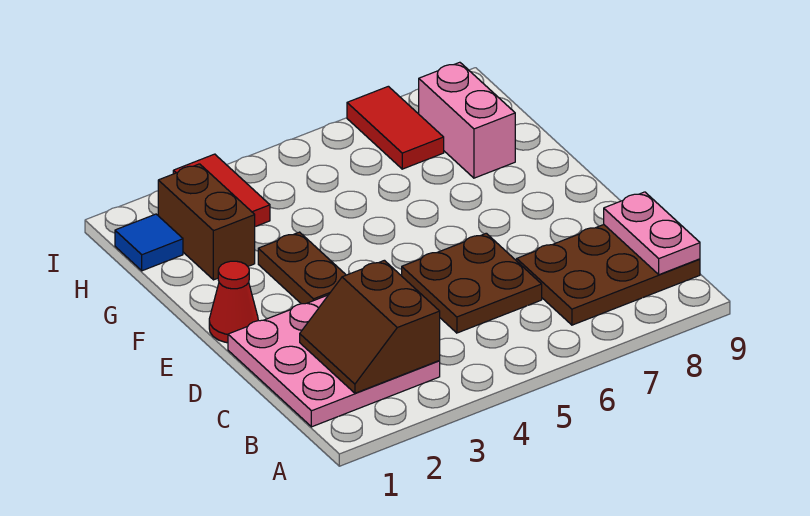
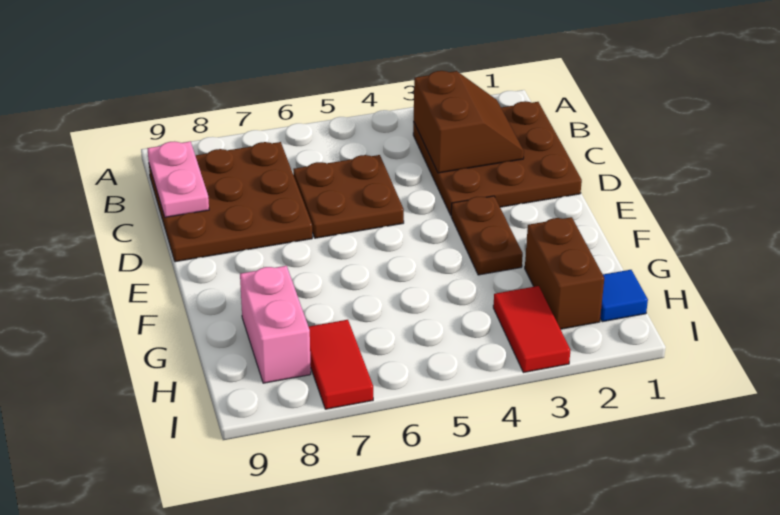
pink plate B1:D3 level 1 -> brown plate B1:D3 level 1
brown plate B7:C9 level 1 -> brown plate B7:D9 level 1
red cone E1 level 1 -> none

